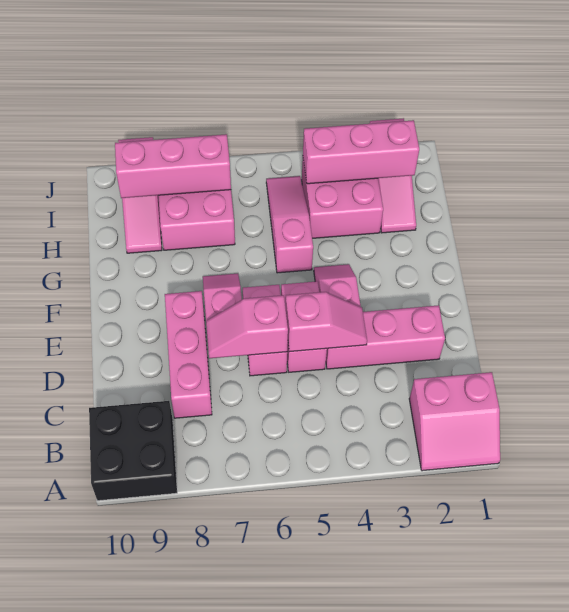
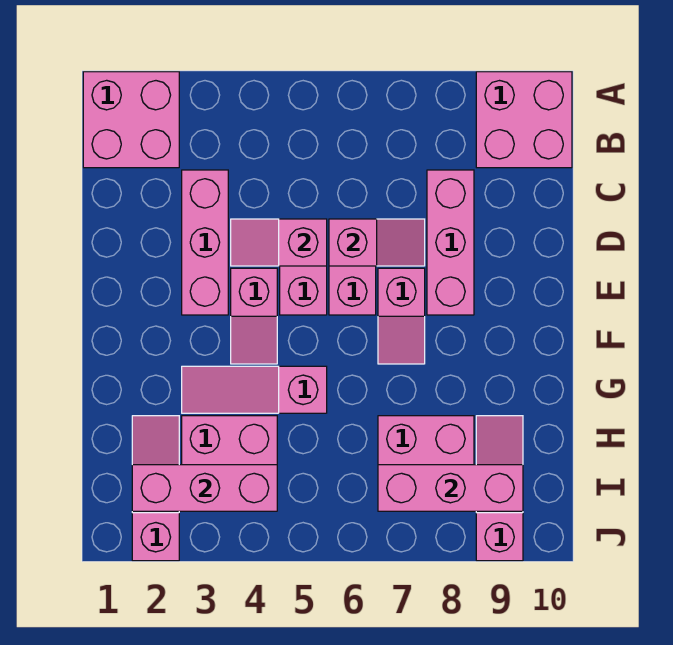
pink slope A1:B2 level 1 top B -> pink brick A1:B2 level 1
black brick A9:B10 level 1 -> pink brick A9:B10 level 1
pink brick D2:D4 level 1 -> pink brick C3:E3 level 1
pink slope G5:I5 level 1 top G -> pink slope G3:G5 level 1 top 5

